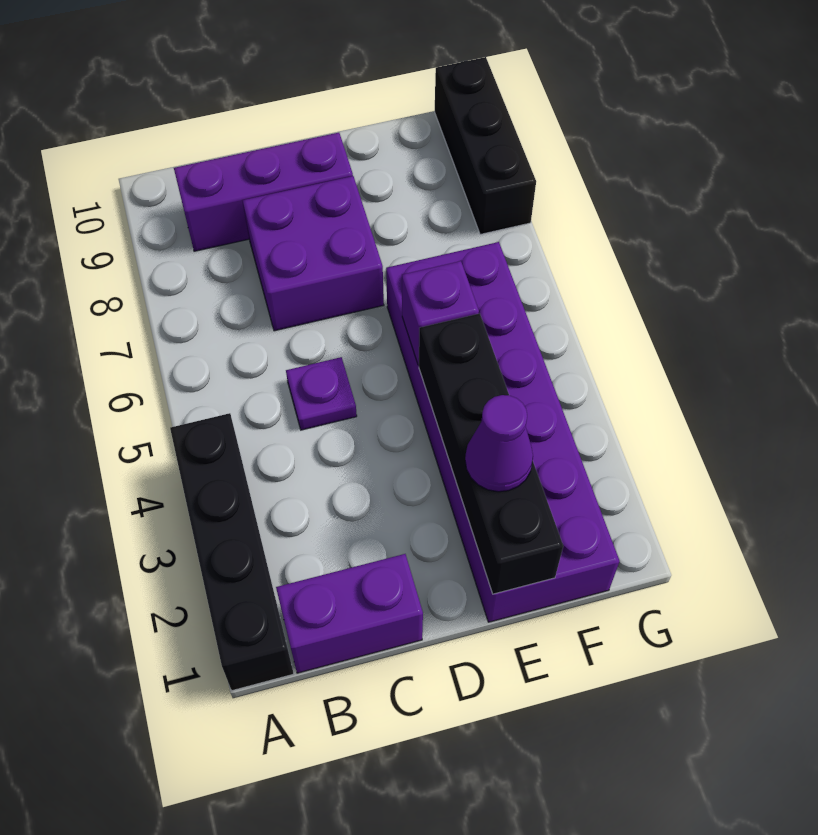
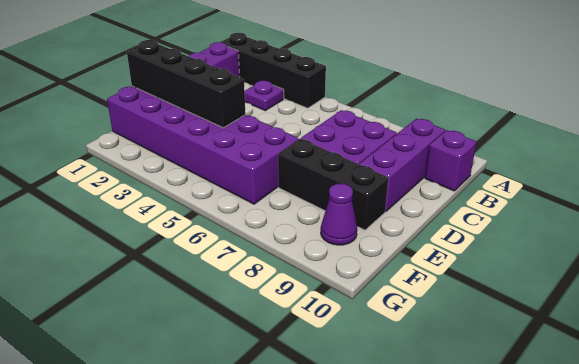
purple plate C5 level 1 -> purple plate B3 level 1
purple cone E2 level 3 -> purple cone F9 level 1
purple brick E5 level 2 -> purple brick B10 level 1
black brick G8:G10 level 1 -> black brick E7:E9 level 1

